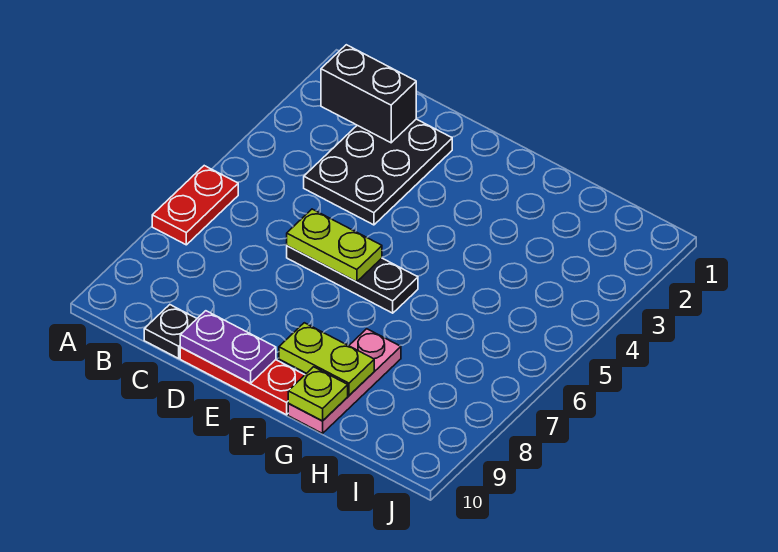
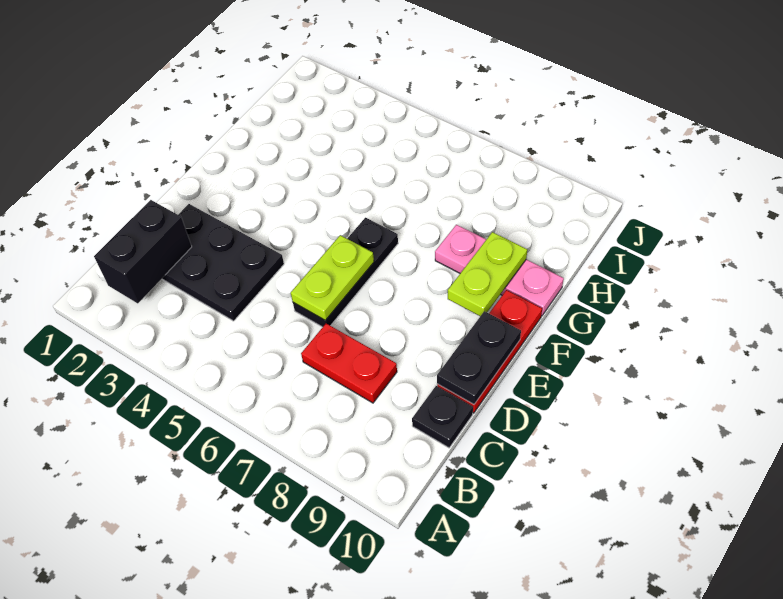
red plate A6:A7 level 1 -> red plate C7:C8 level 1
purple plate D10:E10 level 2 -> black plate D10:E10 level 2
lime plate G10 level 2 -> none

